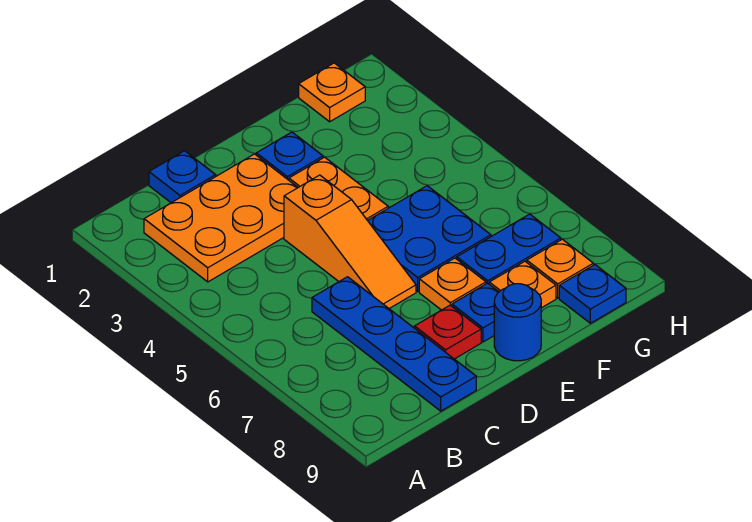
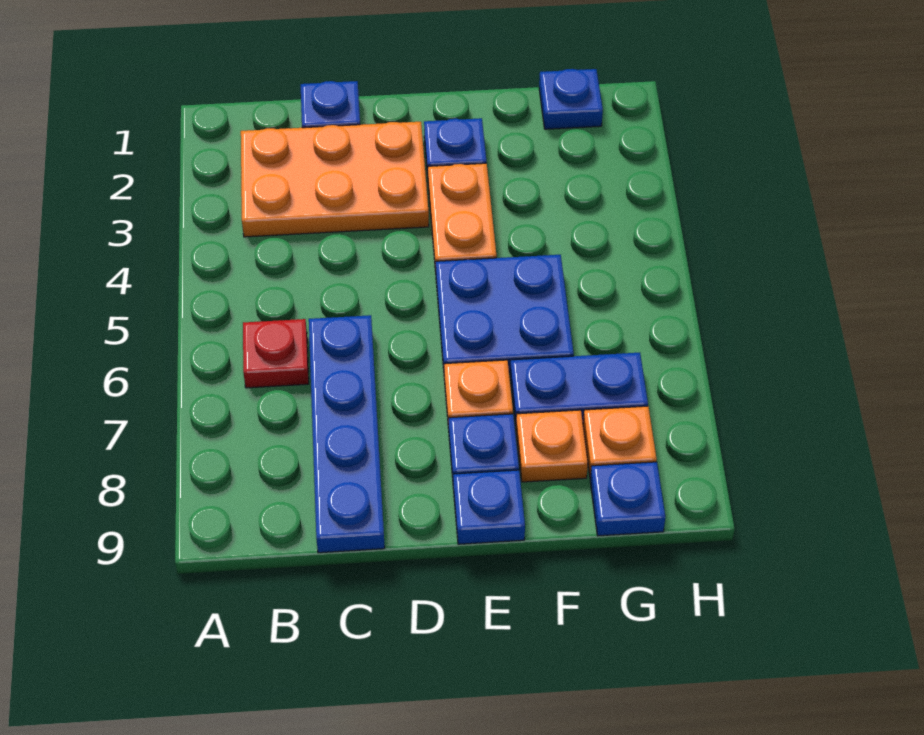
orange slope D4:D6 level 1 top 4 -> none
red plate D8 level 1 -> red plate B6 level 1
blue round brick E9 level 1 -> blue plate E9 level 1
orange plate G1 level 1 -> blue plate G1 level 1

